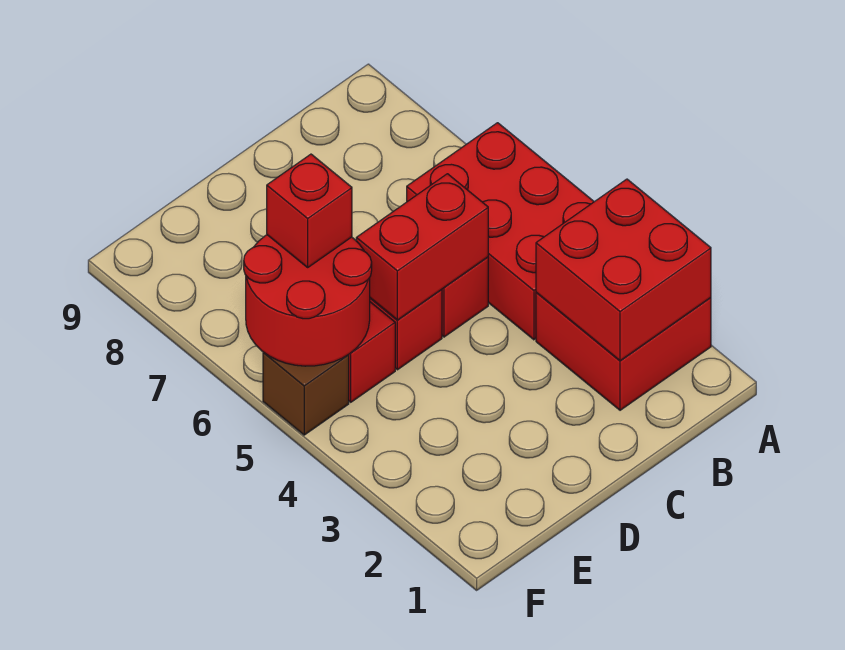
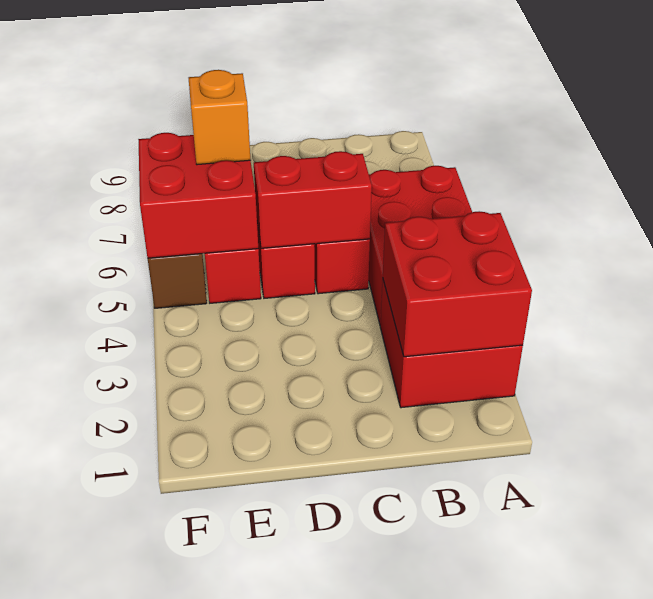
red round brick E5:F6 level 2 -> red brick E5:F6 level 2
red brick E6 level 3 -> orange brick E6 level 3

